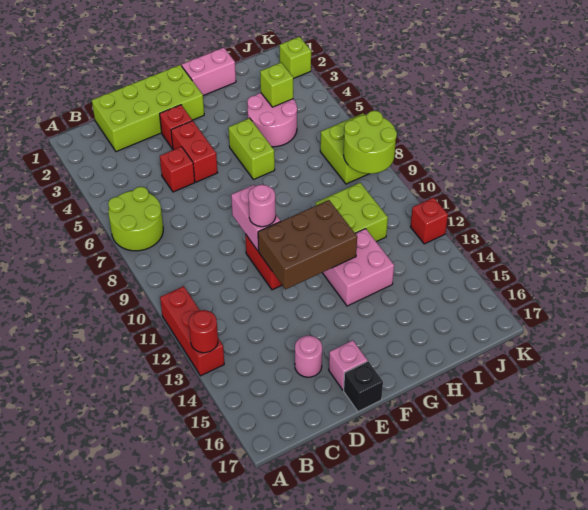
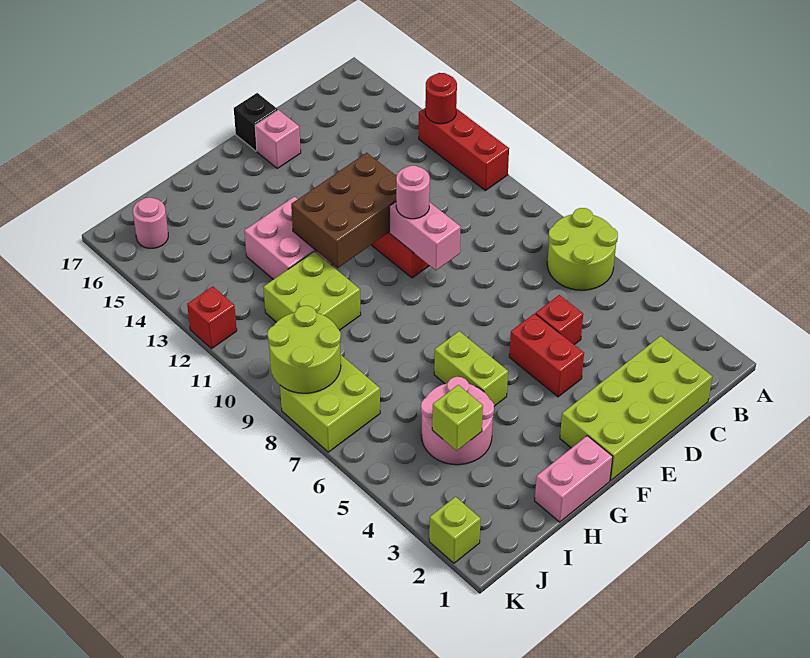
pink round brick D15 level 1 -> pink round brick J16 level 1
red brick E3 level 1 -> none

